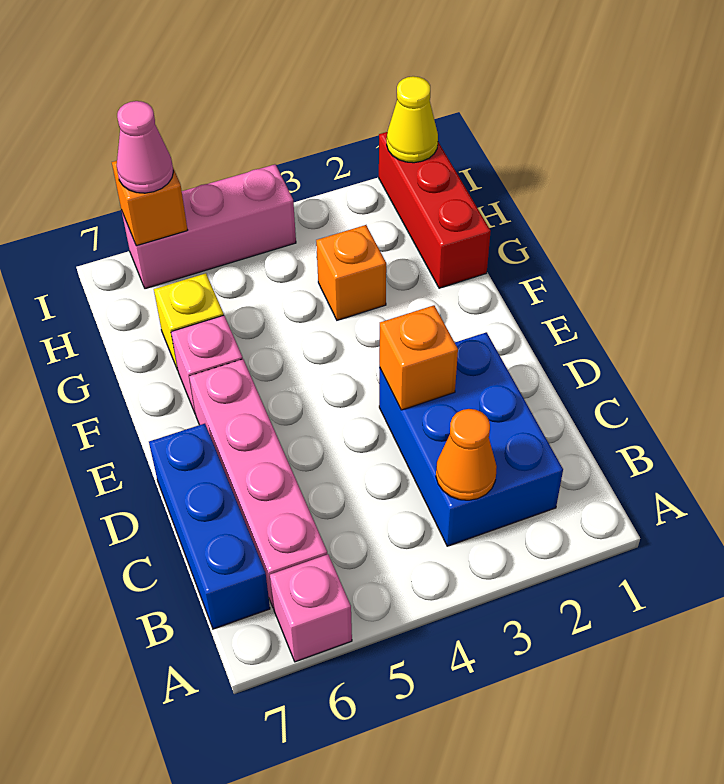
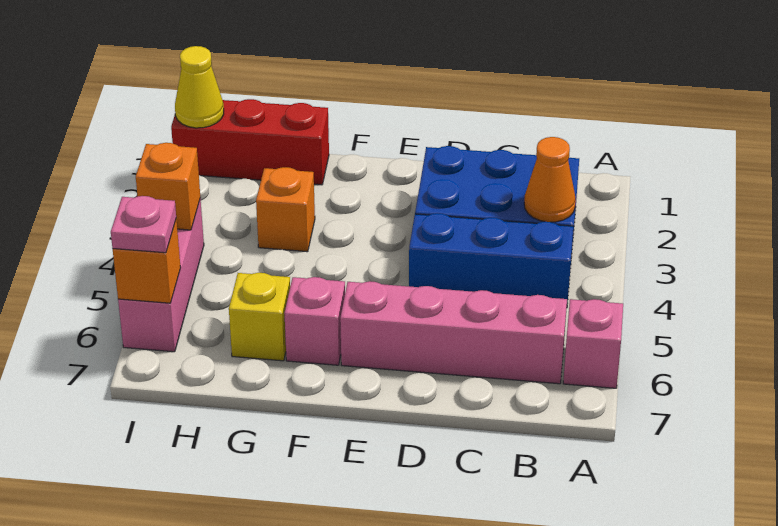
blue brick B7:D7 level 1 -> blue brick B4:D4 level 1
orange brick D3 level 2 -> orange brick I4 level 2
pink cone I6 level 3 -> pink plate I6 level 3

